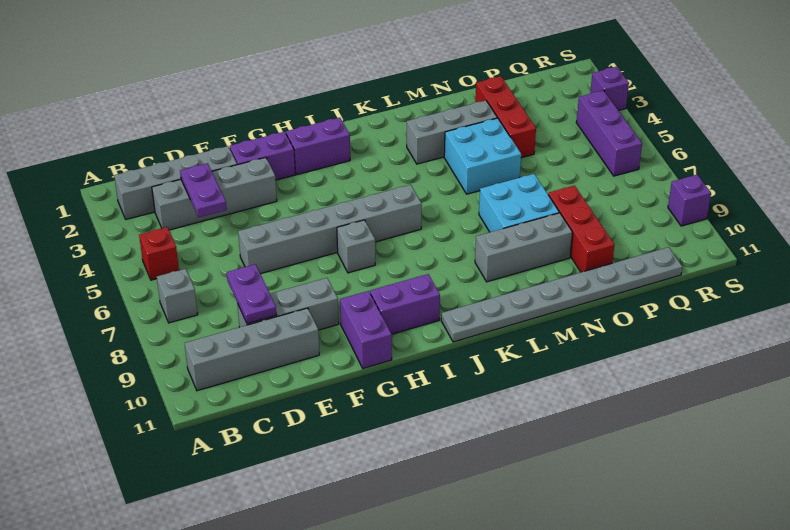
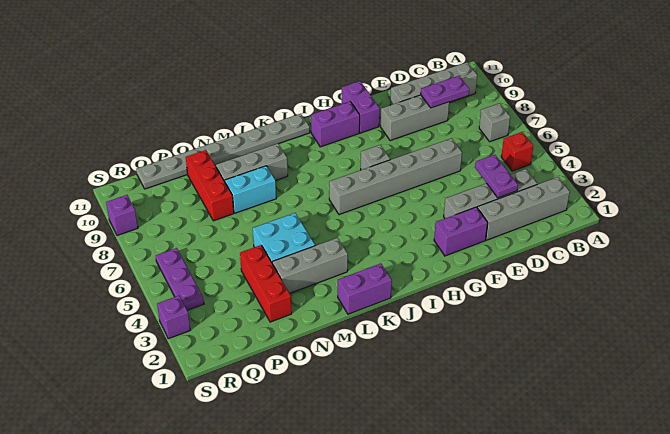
purple plate D8:D9 level 2 -> purple plate C9:D9 level 2
purple brick H2:I2 level 1 -> purple brick K1:L1 level 1
cyan brick M7:N8 level 1 -> cyan brick M8:N8 level 1
purple brick R4:R6 level 1 -> purple plate R4:R6 level 1

